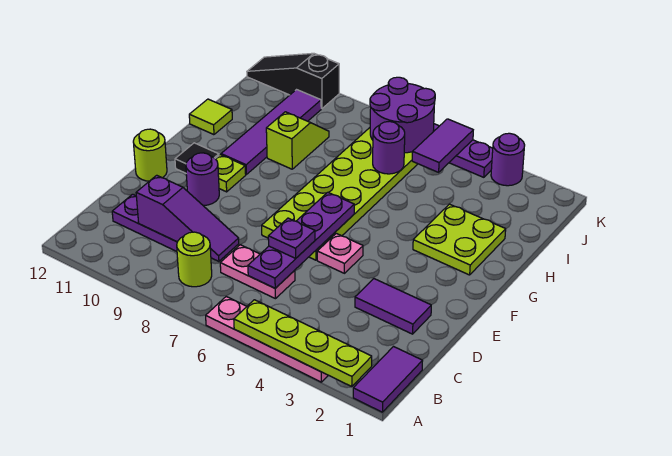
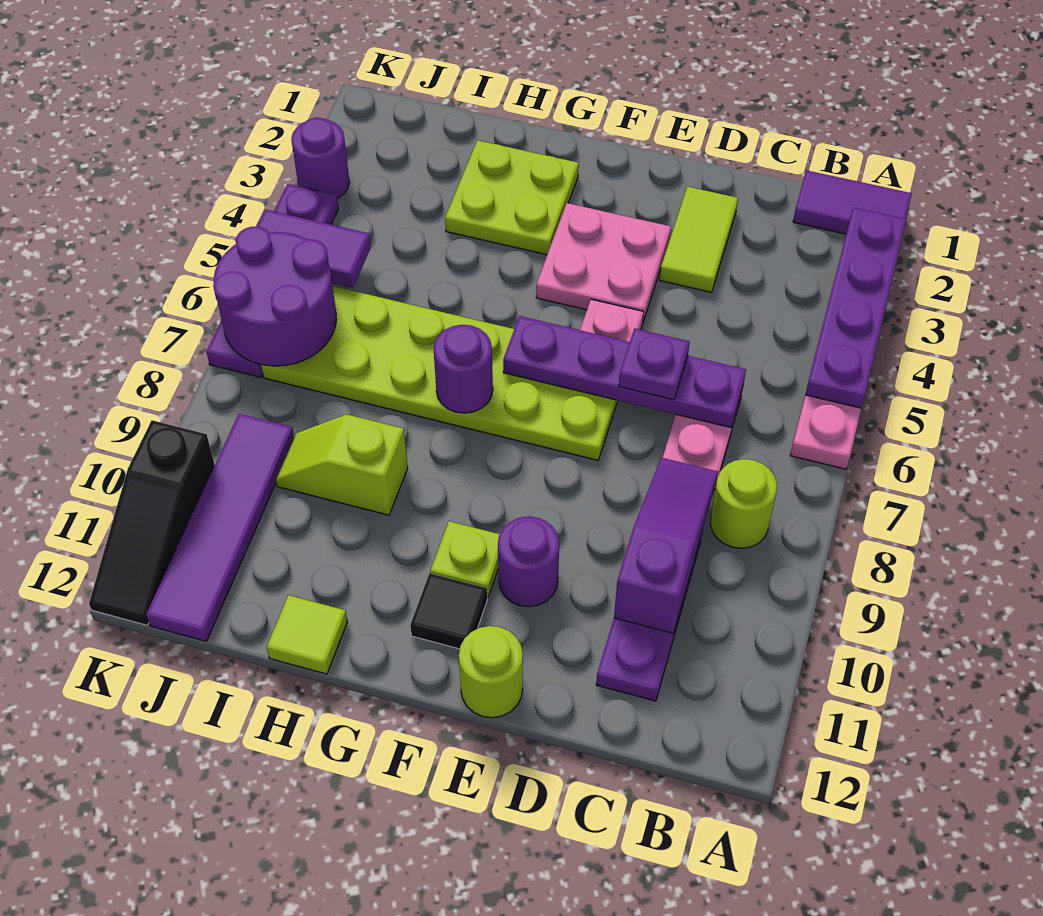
lime plate A2:A5 level 2 -> purple plate A2:A5 level 2
purple tile D2:D3 level 1 -> lime tile D2:D3 level 1
none -> pink plate E3:F4 level 1
purple tile G10:J10 level 1 -> purple tile J9:J12 level 1
purple round brick I6 level 2 -> purple round brick G7 level 2

